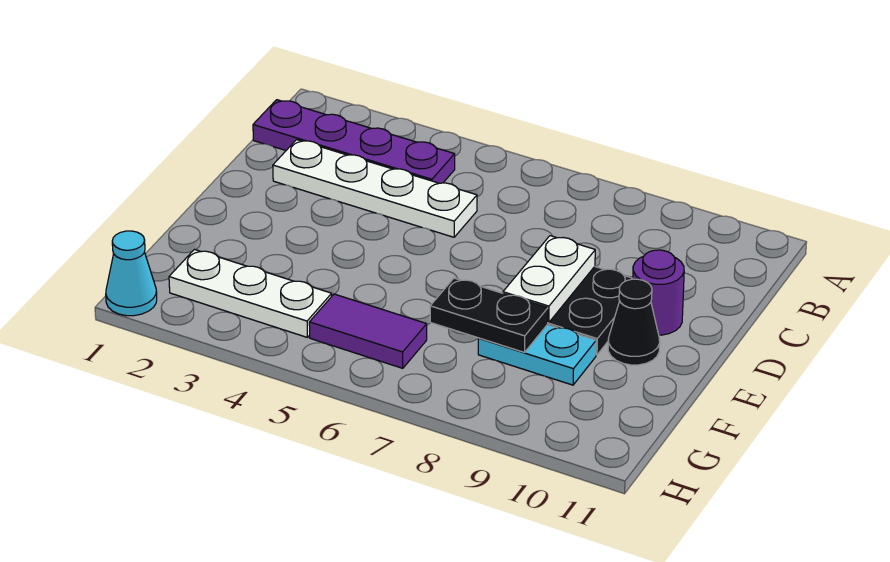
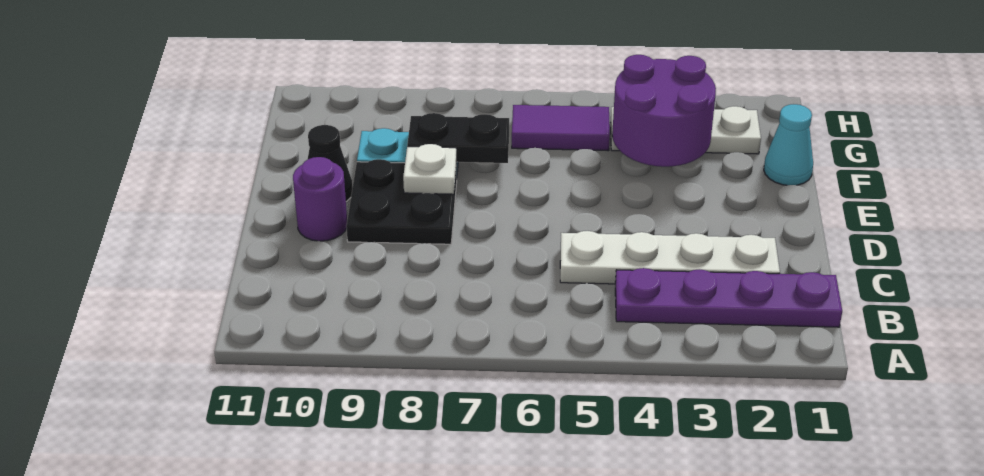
white plate D8:E8 level 2 -> white plate E8 level 2
none -> purple round brick F3:G4 level 2
cyan cone H1 level 1 -> cyan cone F1 level 1

